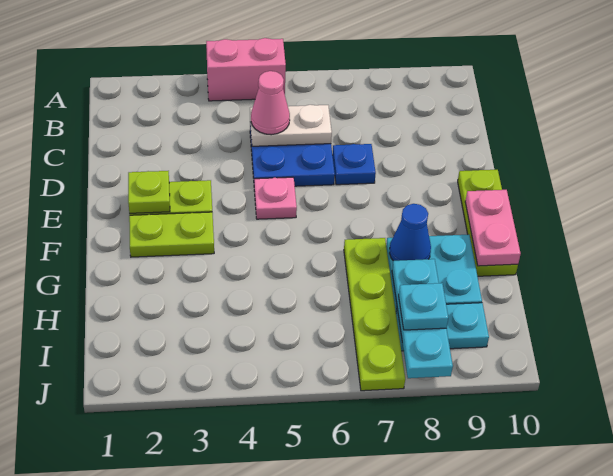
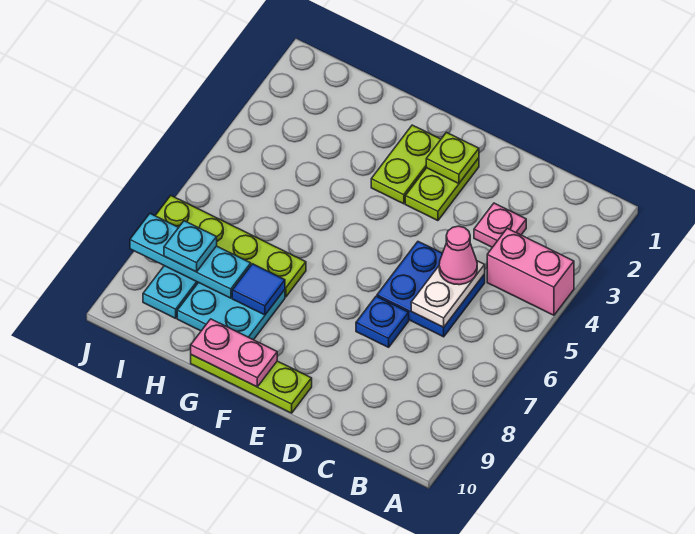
pink brick A4:A5 level 1 -> pink brick A4:B4 level 1
pink plate E5 level 1 -> pink plate C3 level 1
blue cone G8 level 2 -> blue tile G8 level 2

